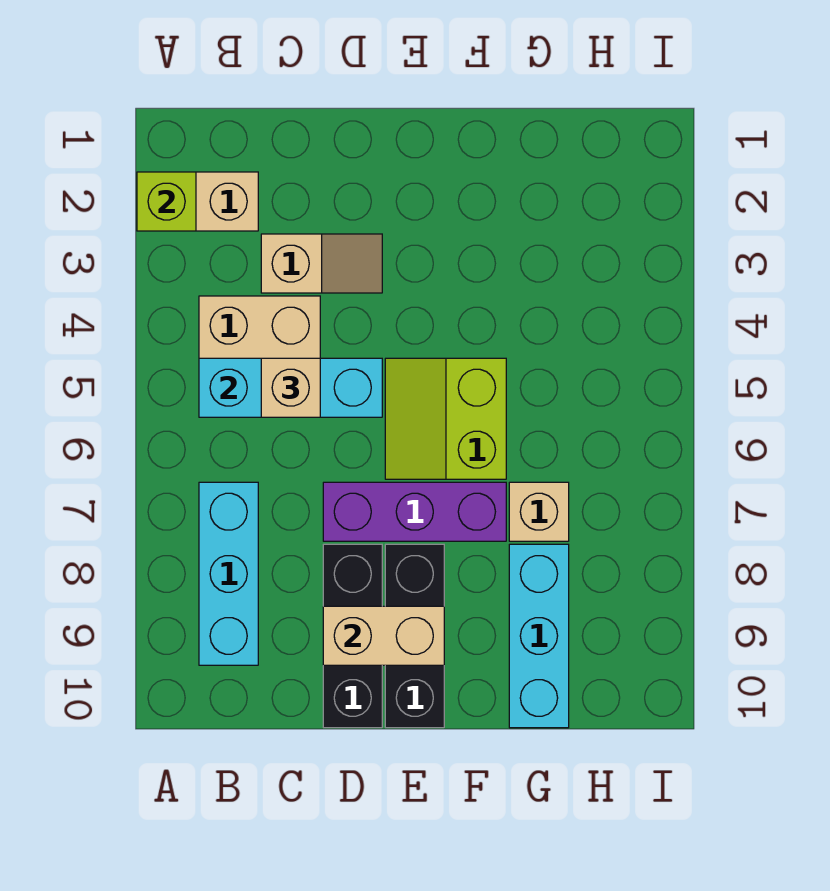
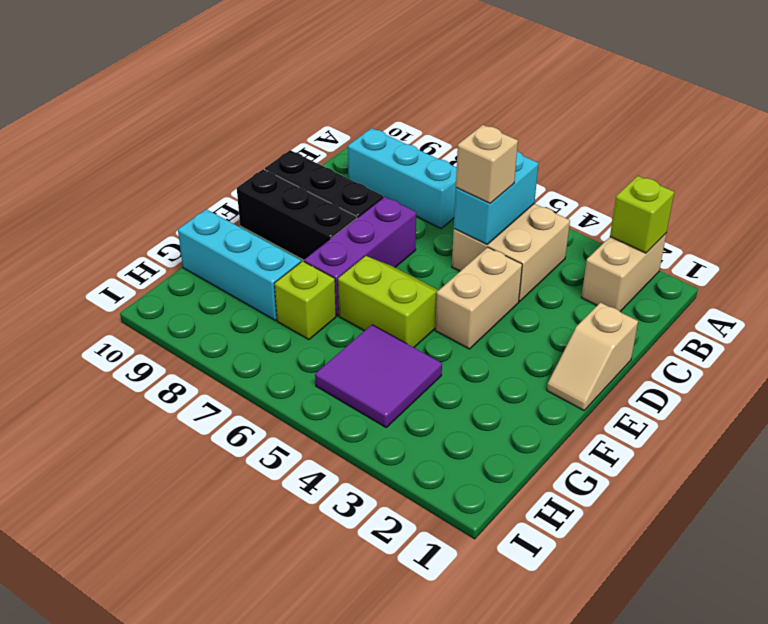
cyan brick B5:D5 level 2 -> cyan brick B5:C5 level 2
tan slope C3:D3 level 1 top C -> tan slope D1:E1 level 1 top D
tan brick D9:E9 level 2 -> tan brick D4:E4 level 1
none -> purple tile G4:H5 level 1
tan brick G7 level 1 -> lime brick G7 level 1

